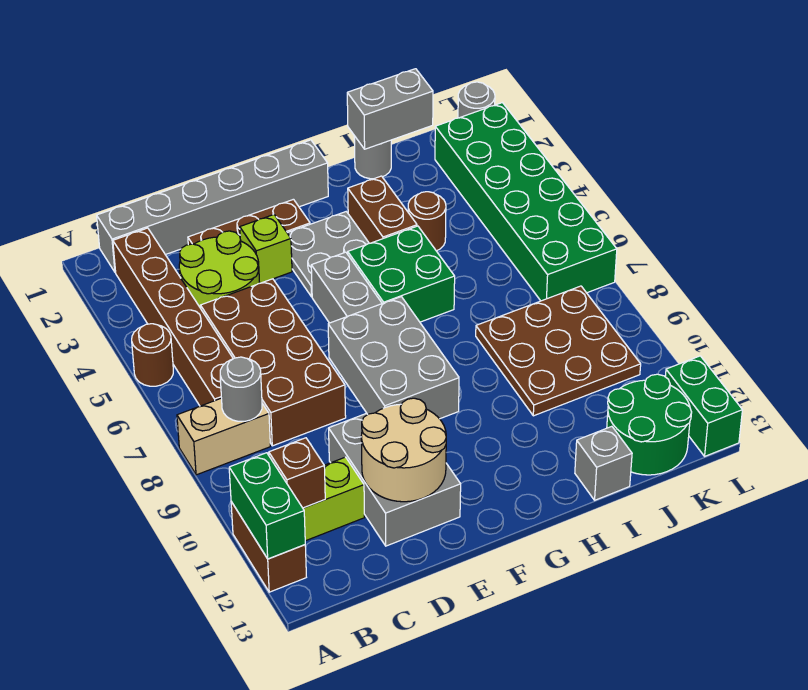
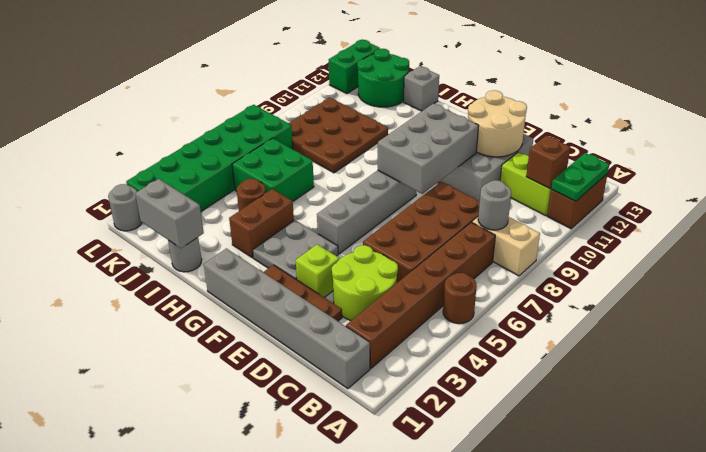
green brick A11:A12 level 2 -> green plate A11:A12 level 2
green brick G5:H6 level 1 -> green brick I5:J6 level 1

